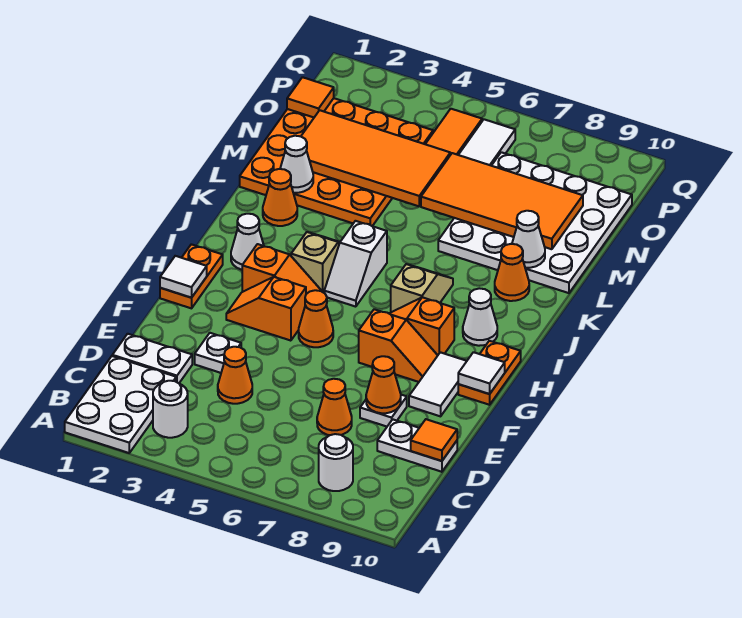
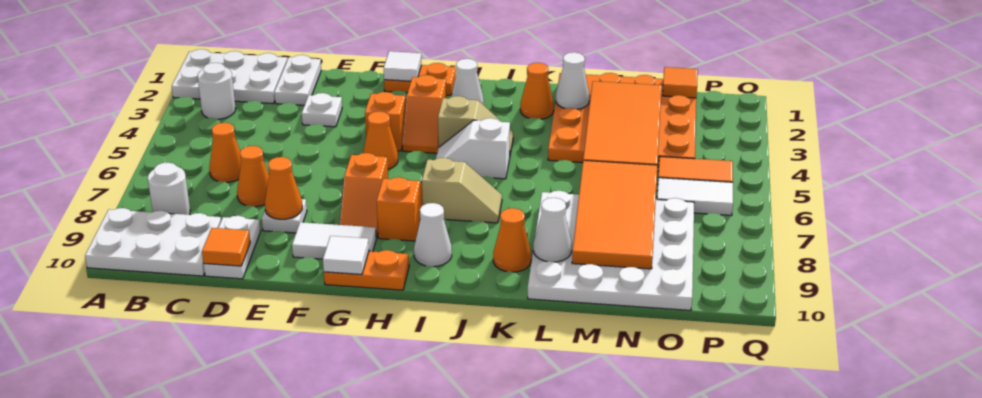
none -> white plate A9:C10 level 1
orange cone D4 level 1 -> orange cone C6 level 1

